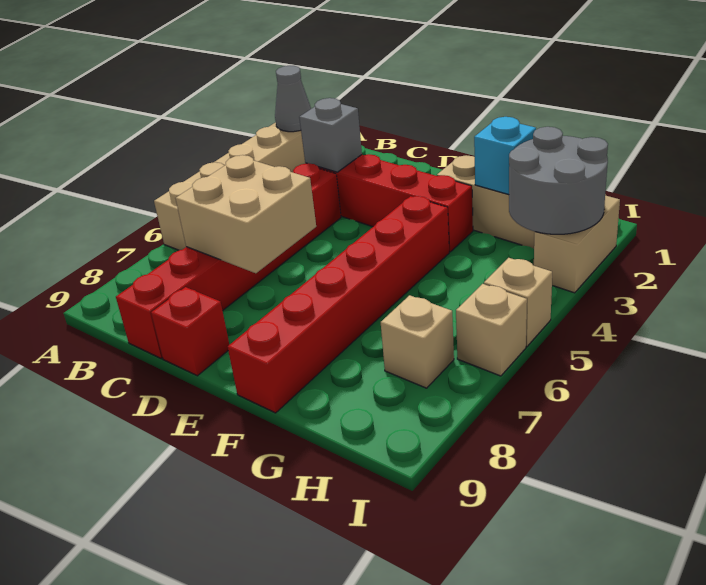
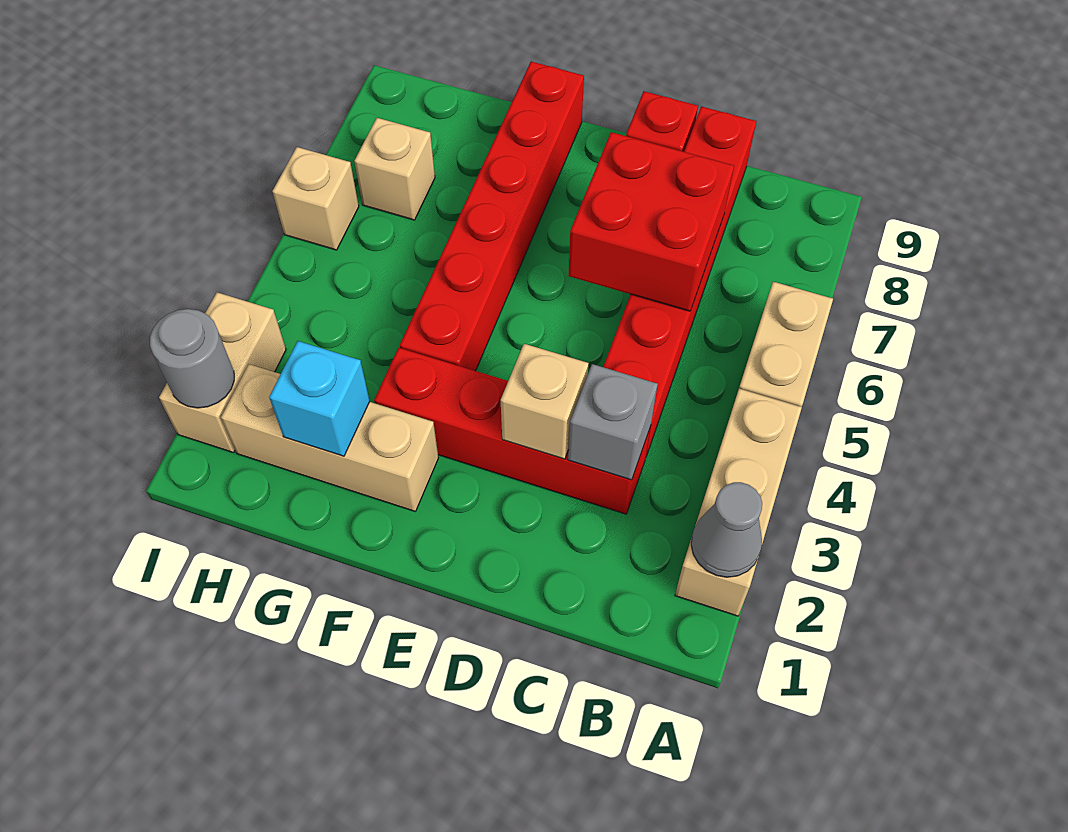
tan brick C6:D7 level 2 -> red brick C6:D7 level 2
grey round brick H2:I3 level 2 -> grey round brick I2 level 2
tan brick I5 level 1 -> tan brick D3 level 2

